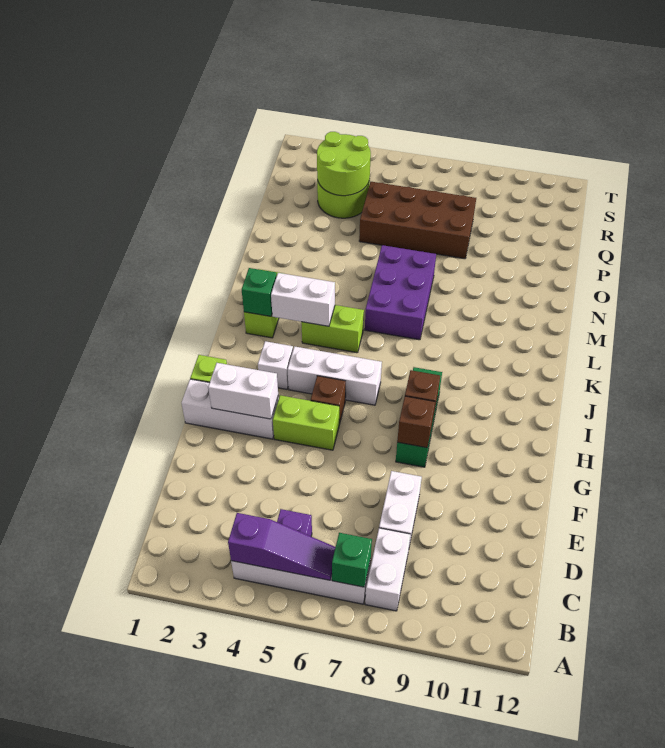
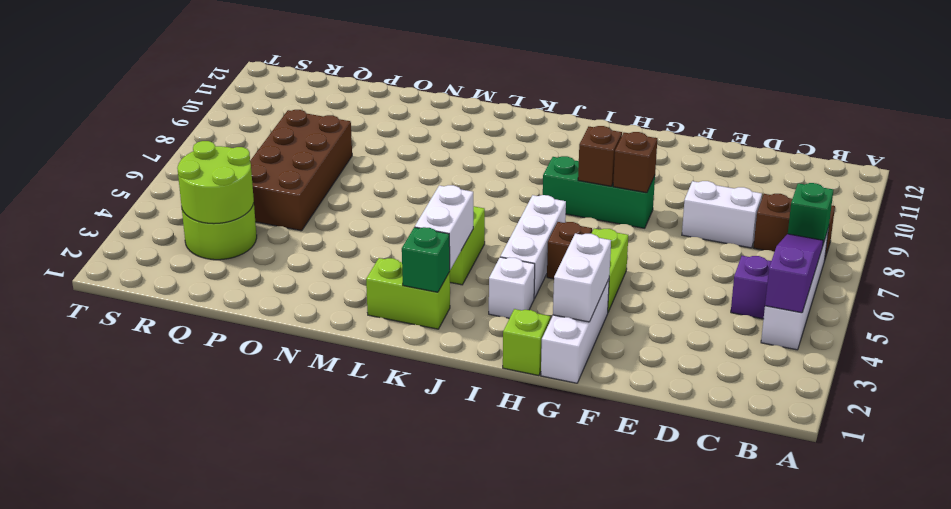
white brick B8:C8 level 1 -> brown brick B8:C8 level 1
purple brick L6:N7 level 1 -> none

